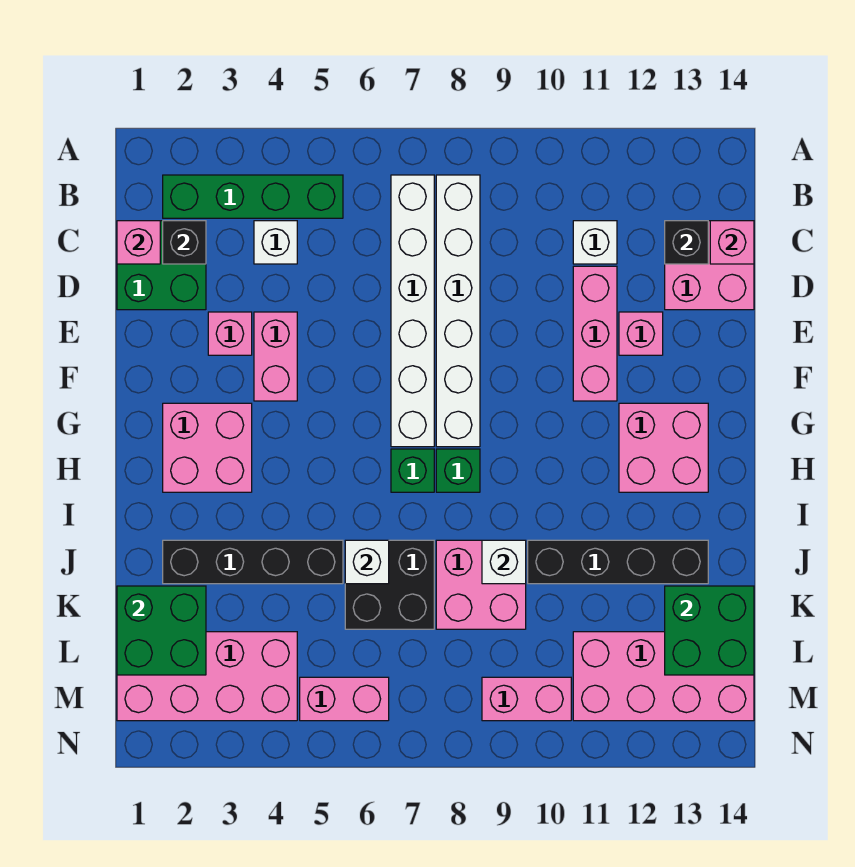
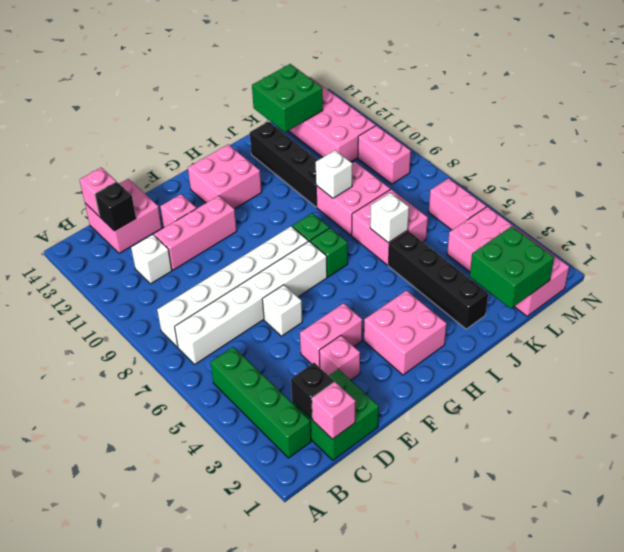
white brick C4 level 1 -> white brick E6 level 1
black brick J6:K7 level 1 -> pink brick J6:K7 level 1

